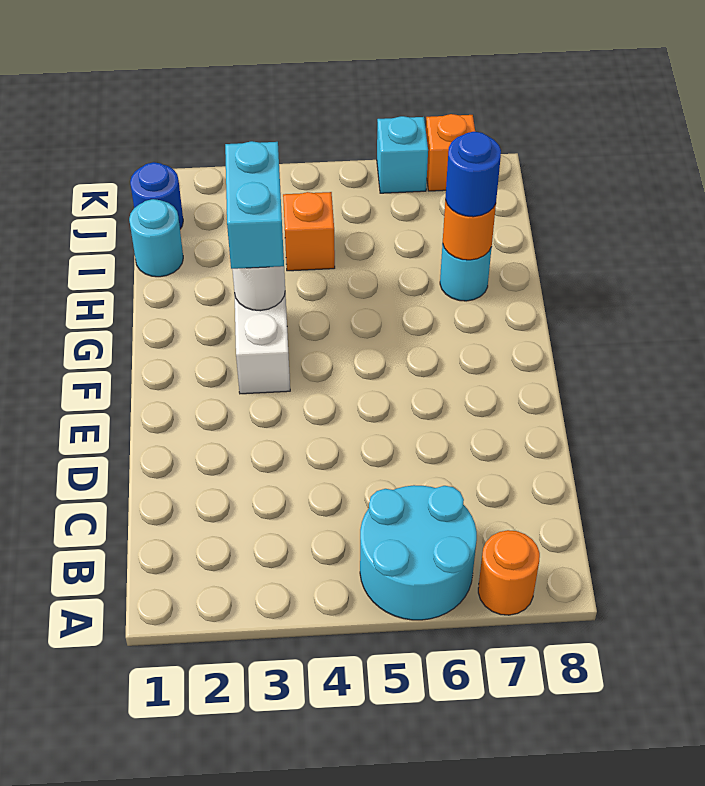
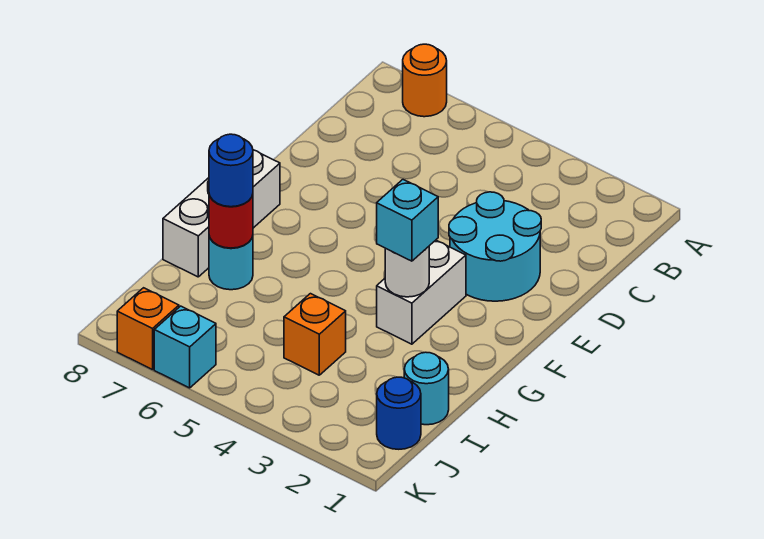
cyan round brick A5:B6 level 1 -> cyan round brick D2:E3 level 1
none -> white brick F8:H8 level 1
cyan brick G3:H3 level 3 -> cyan brick G3 level 3
orange round brick H7 level 2 -> red round brick H7 level 2

